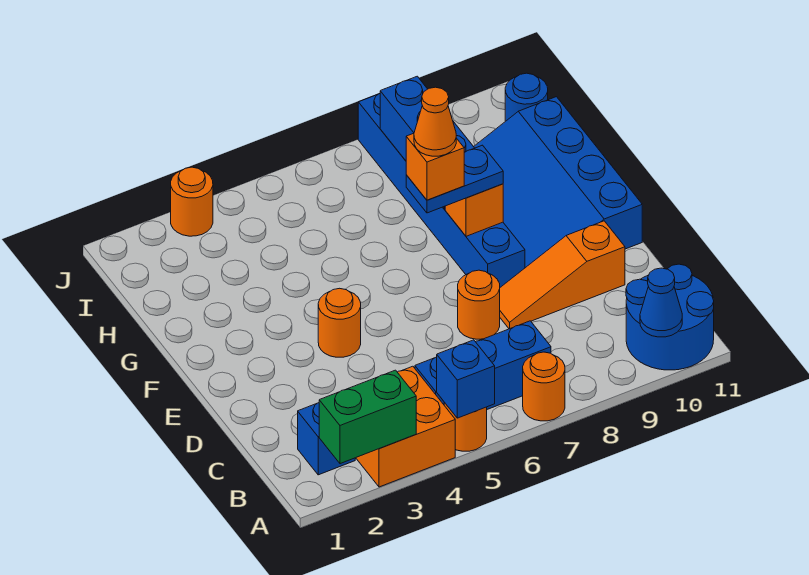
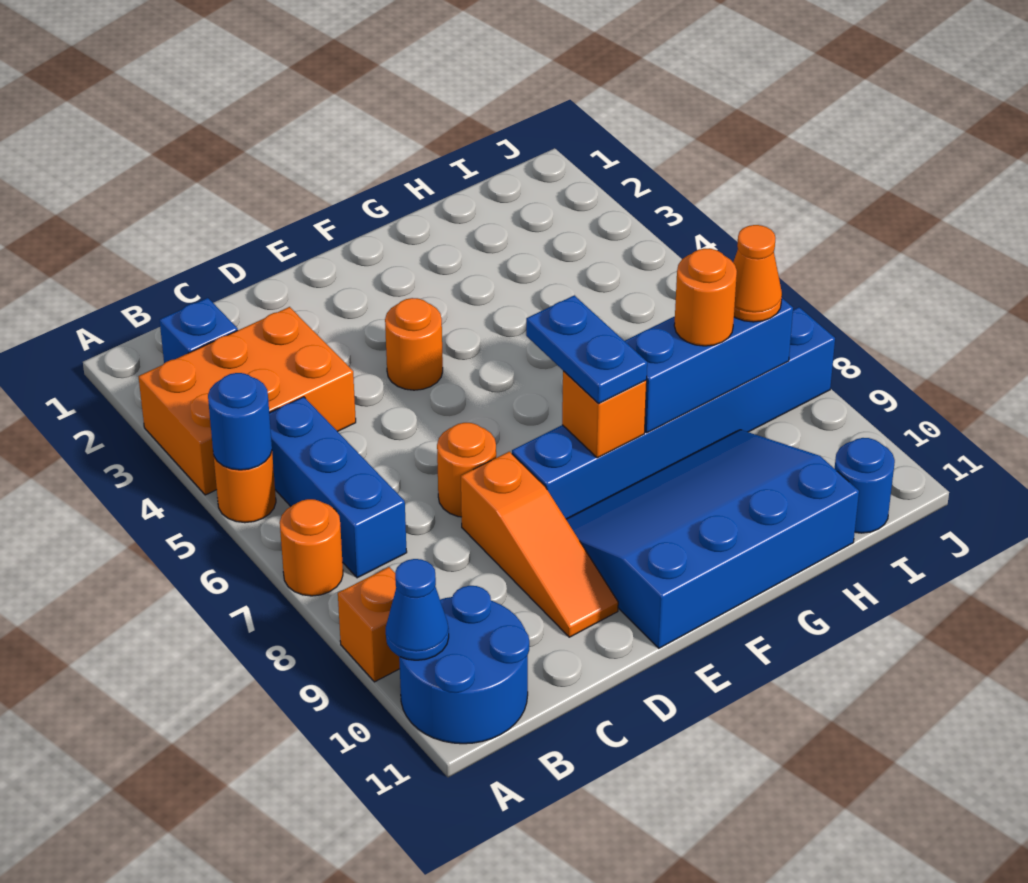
green brick A2:A3 level 2 -> none
orange brick A3:B4 level 1 -> orange brick A3:C4 level 1
blue brick A5 level 2 -> blue round brick A5 level 2
orange slope D8:D10 level 1 top 10 -> orange slope D8:D10 level 1 top 8
orange brick F7 level 4 -> orange brick A9 level 1
orange cone F7 level 5 -> orange cone I8 level 3
orange round brick J3 level 1 -> orange round brick H8 level 3

